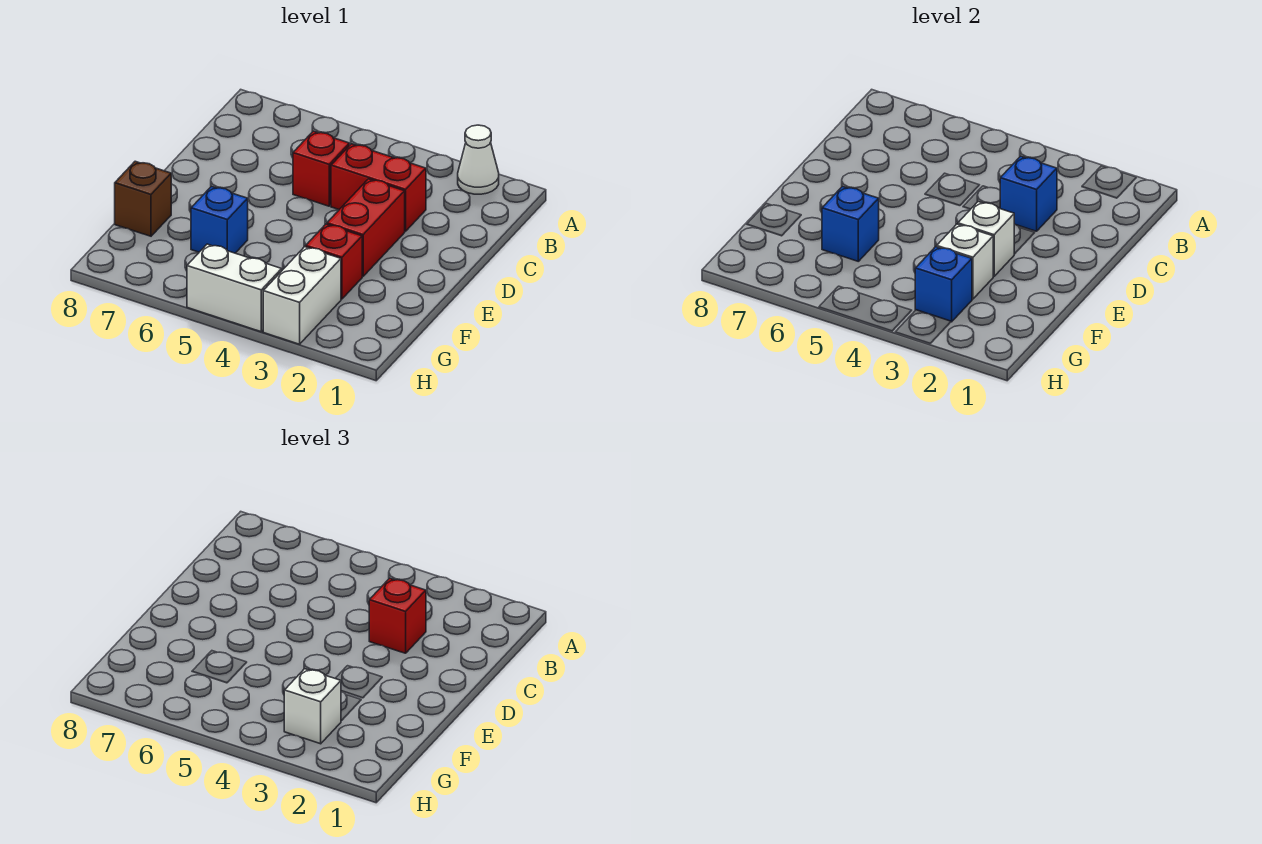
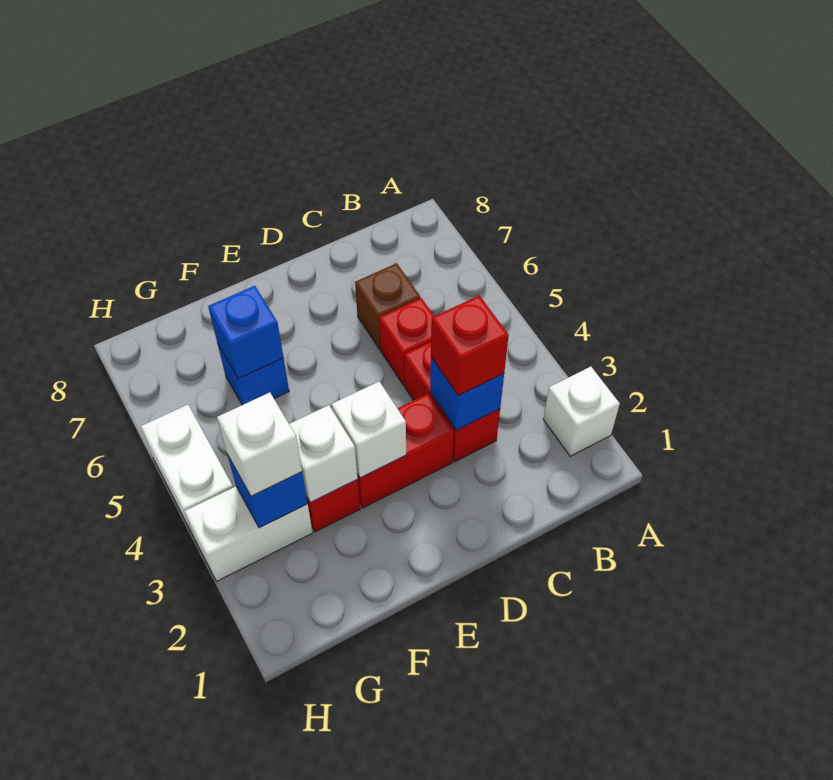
white cone A2 level 1 -> white brick A2 level 1
brown brick F8 level 1 -> brown brick C6 level 1

